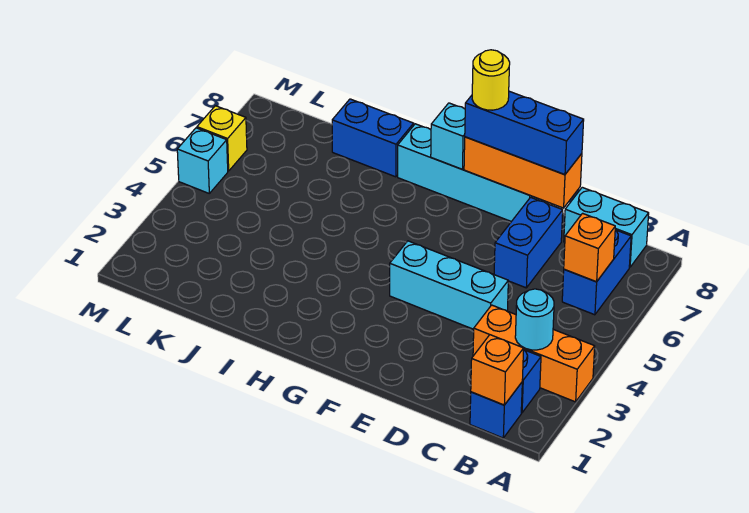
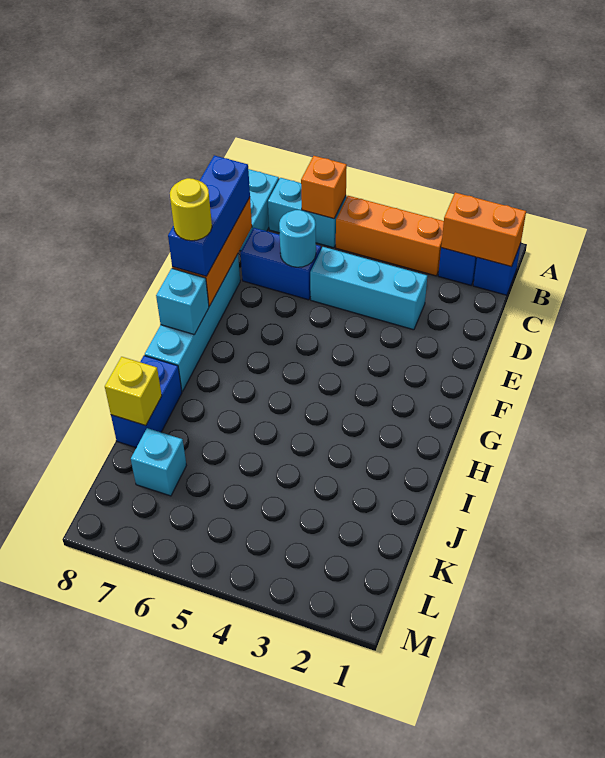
orange brick A3:C3 level 1 -> orange brick B3:B5 level 1
orange brick B1 level 2 -> orange brick B1:B2 level 2
cyan round brick B3 level 2 -> cyan round brick D6 level 2
blue brick B6:B7 level 1 -> cyan brick B6:B7 level 1
cyan brick D4:F4 level 1 -> cyan brick D3:D5 level 1
cyan brick M5 level 1 -> cyan brick K7 level 1
yellow brick M6 level 1 -> yellow brick J8 level 2

